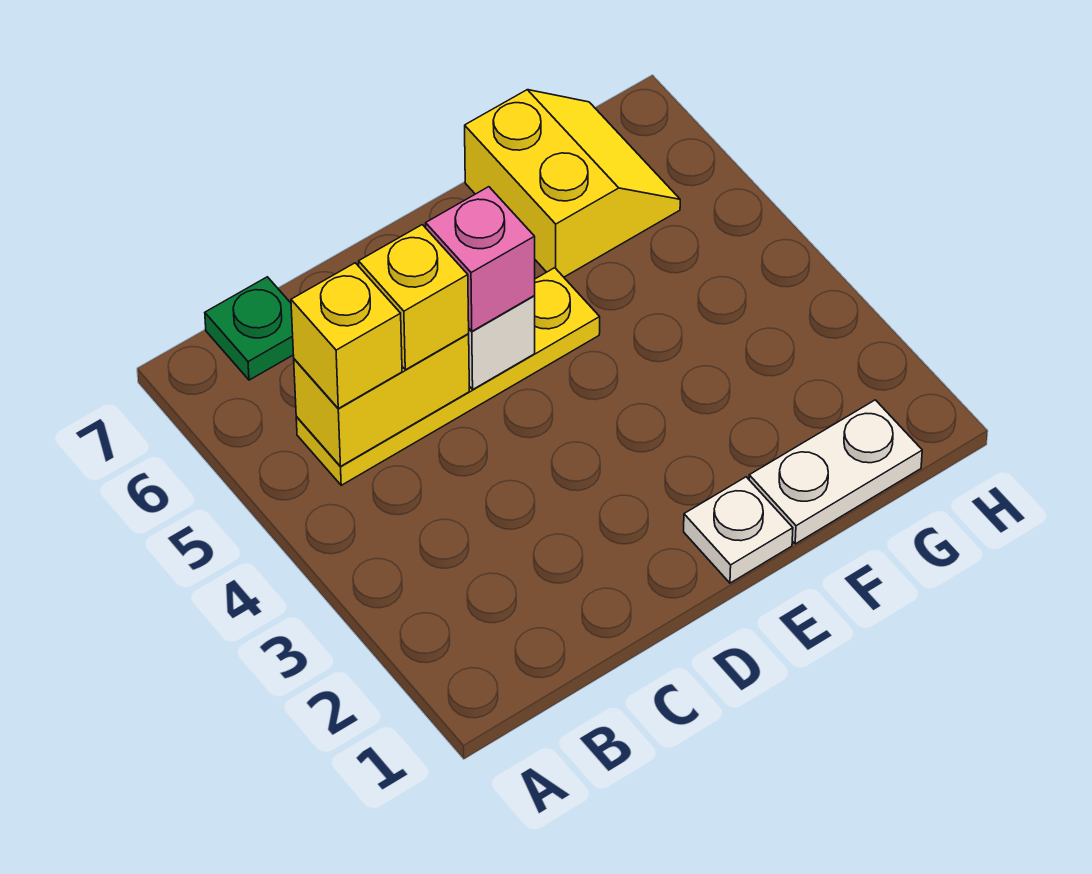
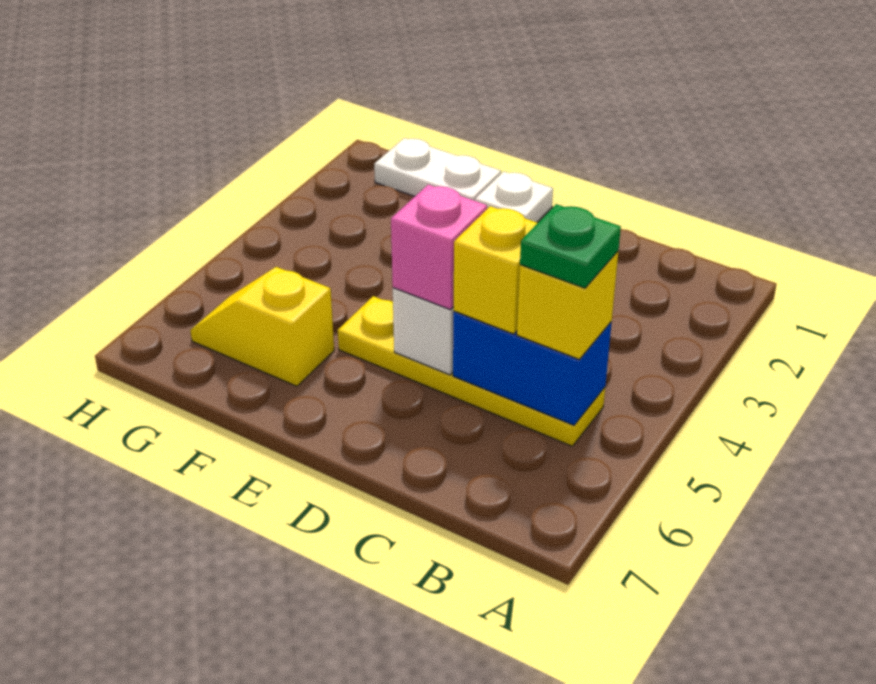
yellow brick B5:C5 level 2 -> blue brick B5:C5 level 2
green plate B7 level 1 -> green plate B5 level 4
yellow slope F6:G7 level 1 top F -> yellow slope F6:G6 level 1 top F

